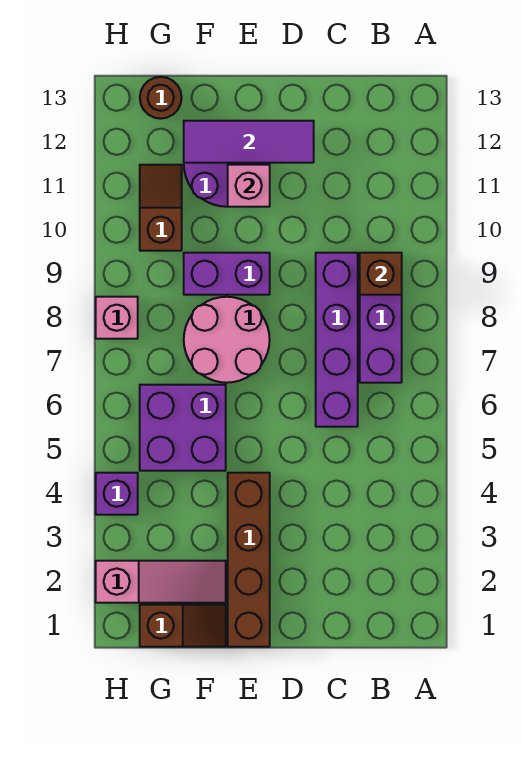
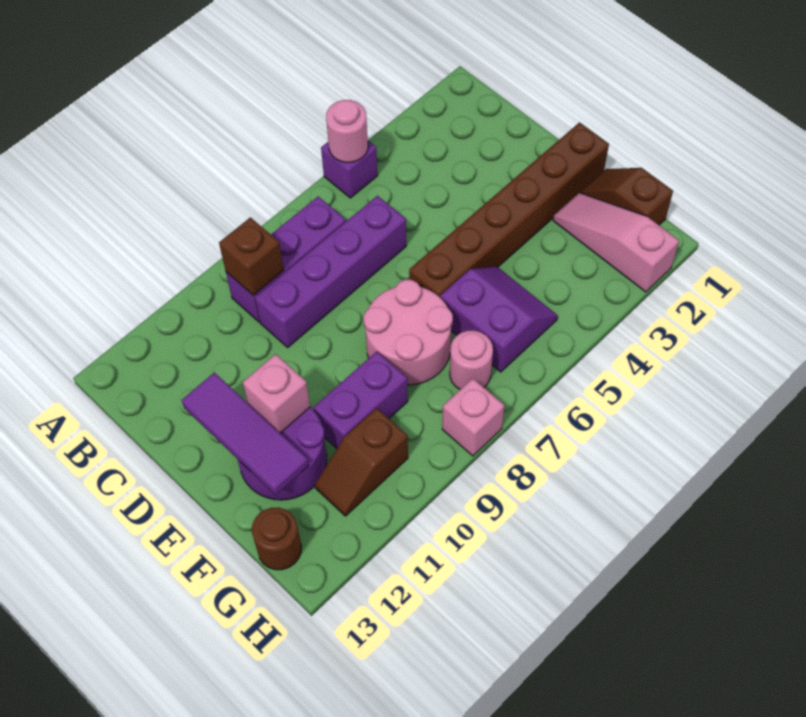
none -> pink round brick A5 level 2
brown brick E1:E4 level 1 -> brown brick E1:E6 level 1
purple brick E9:F9 level 1 -> purple brick F9:F10 level 1
purple brick F5:G6 level 1 -> purple slope F5:G6 level 1 top 6
none -> pink round brick G7 level 1
purple brick H4 level 1 -> purple brick A5 level 1

